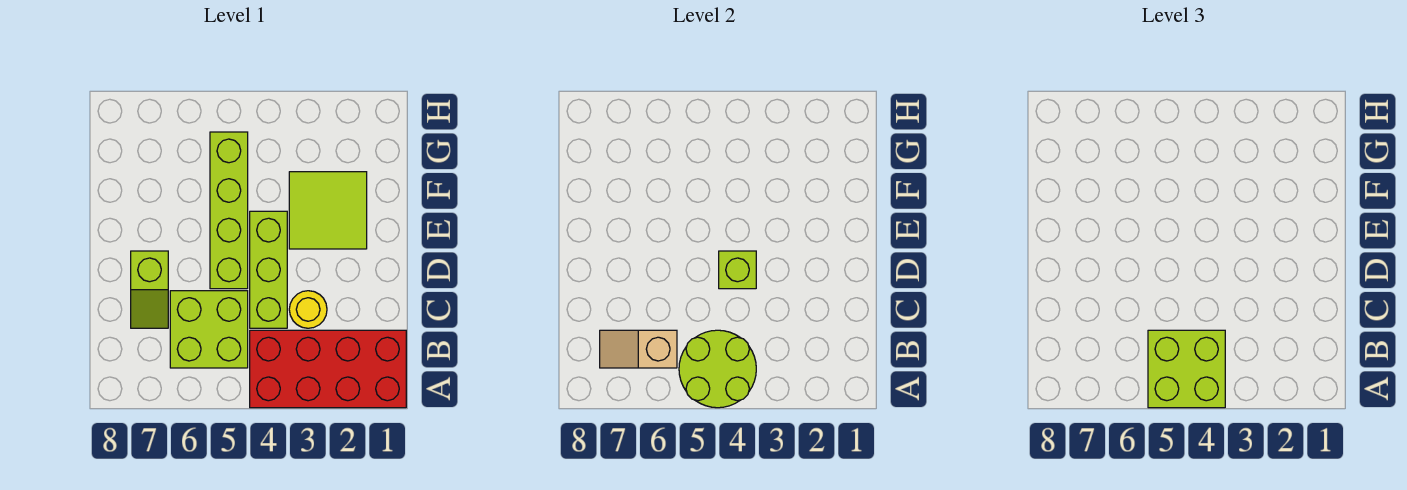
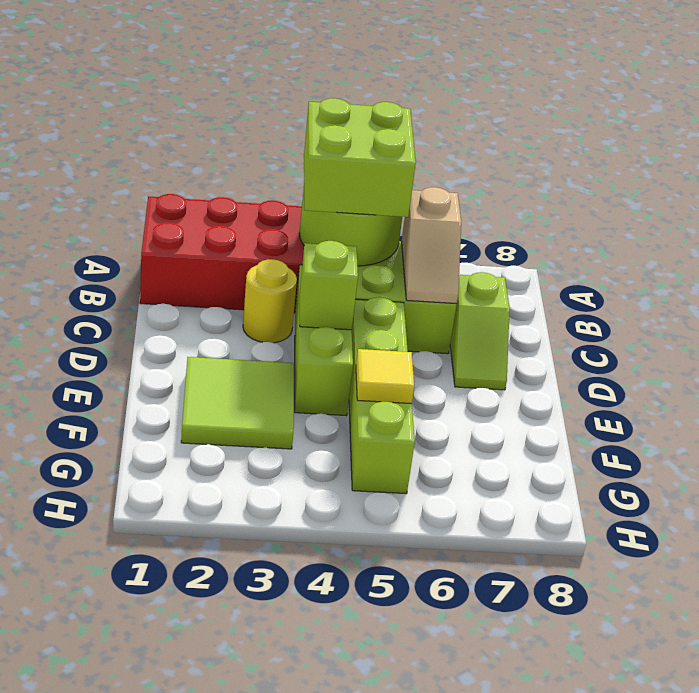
tan slope B6:B7 level 2 top 6 -> tan slope B6:C6 level 2 top B
lime slope C7:D7 level 1 top D -> lime slope C7:D7 level 1 top C
none -> yellow tile F5 level 2

